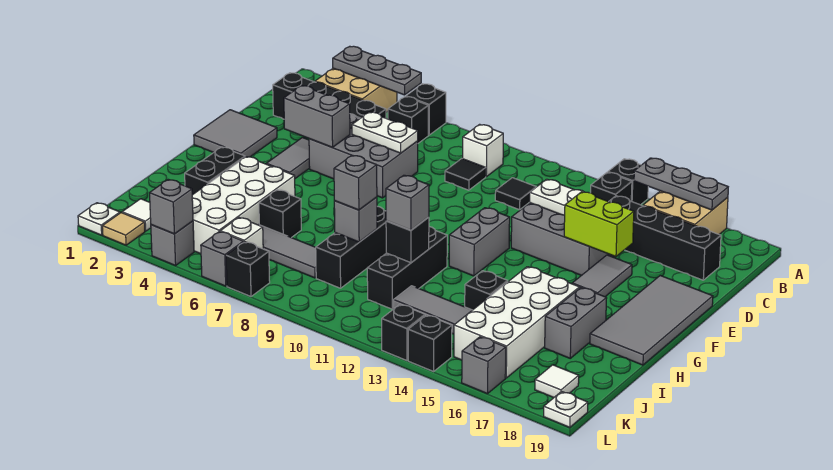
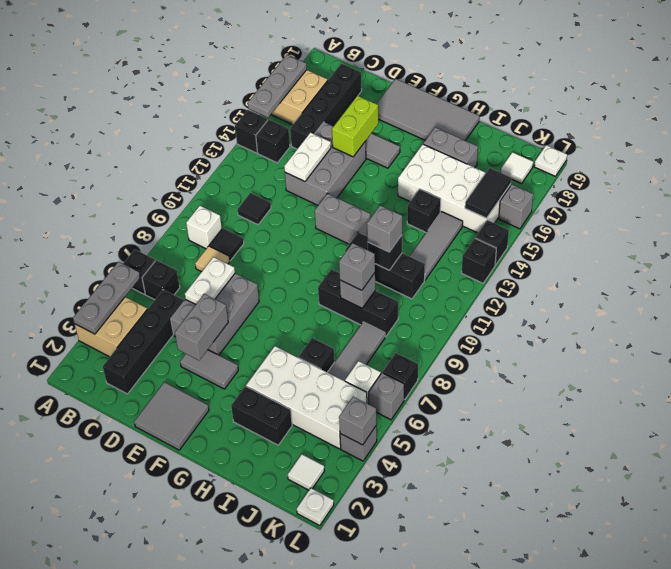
none -> black tile K15:K16 level 2
tan tile L2 level 1 -> tan tile C8 level 1

